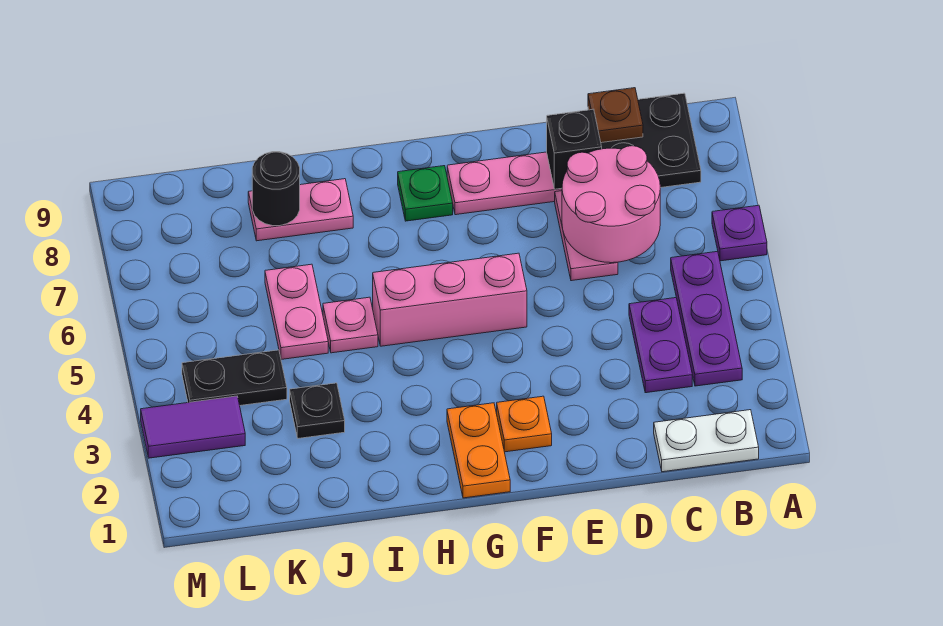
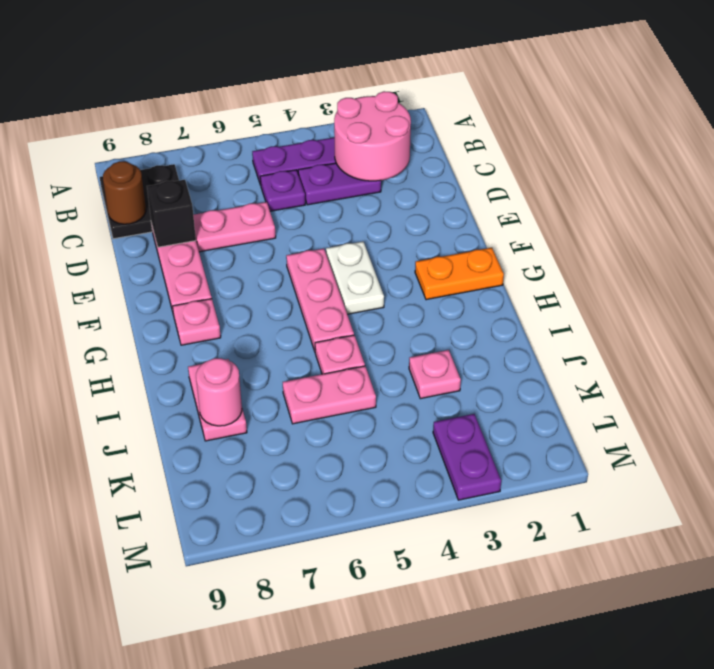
purple plate A6 level 1 -> purple plate C5 level 1
white plate B1:C1 level 1 -> white plate F4:G4 level 1
pink round brick C6:D7 level 2 -> pink round brick B2:C3 level 2
brown plate C9 level 2 -> brown round brick C9 level 2
orange plate F2 level 1 -> none
pink brick F5:H5 level 1 -> pink plate F5:H5 level 1
green plate G8 level 1 -> pink plate G8 level 1
black plate J3 level 1 -> pink plate J3 level 1
black round brick J8 level 2 -> pink round brick J8 level 2
black plate K4:L4 level 1 -> none
purple tile L3:M3 level 1 -> purple plate L3:M3 level 1

